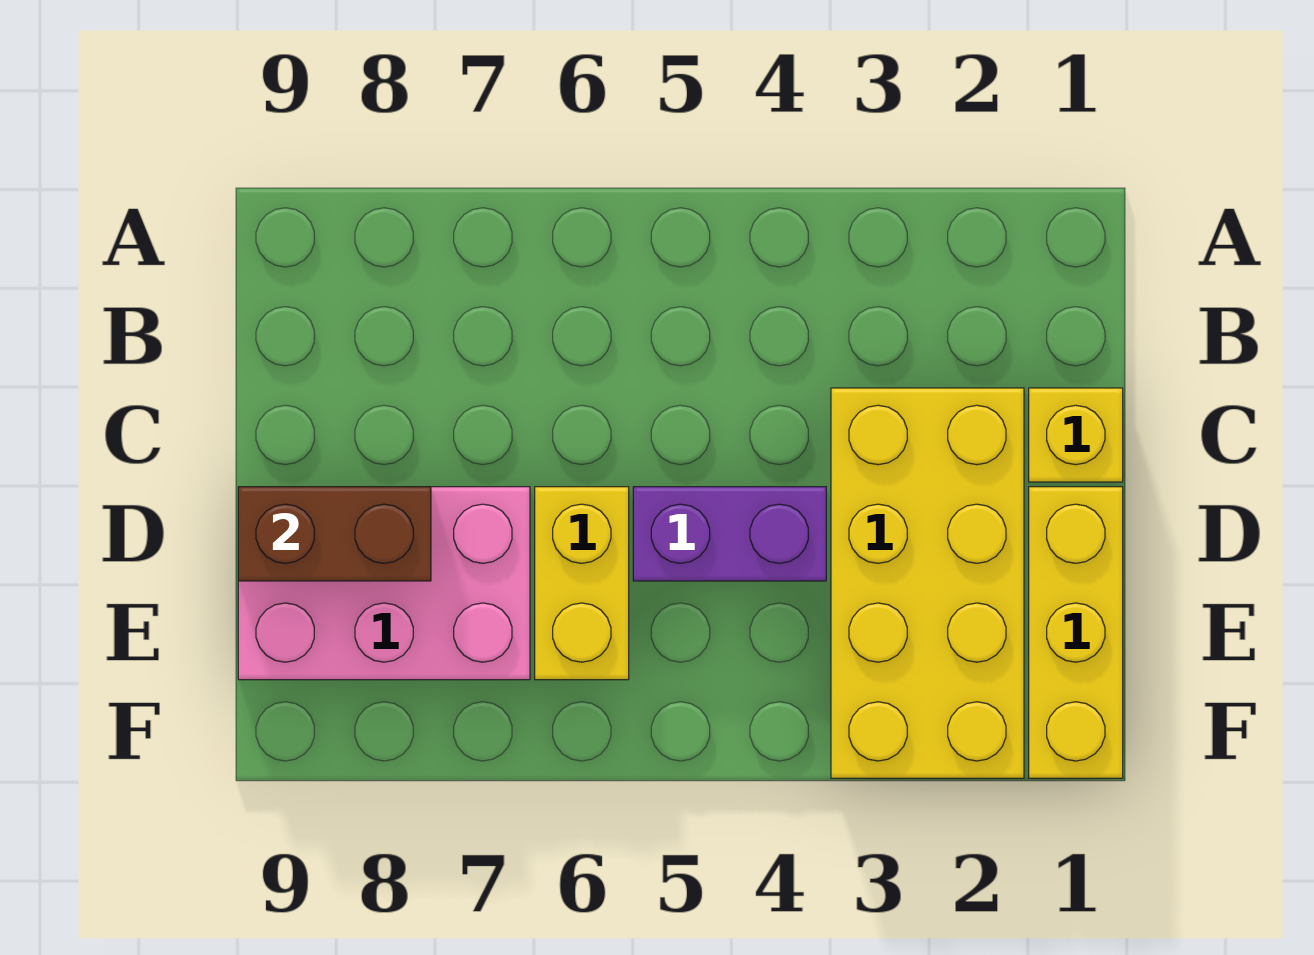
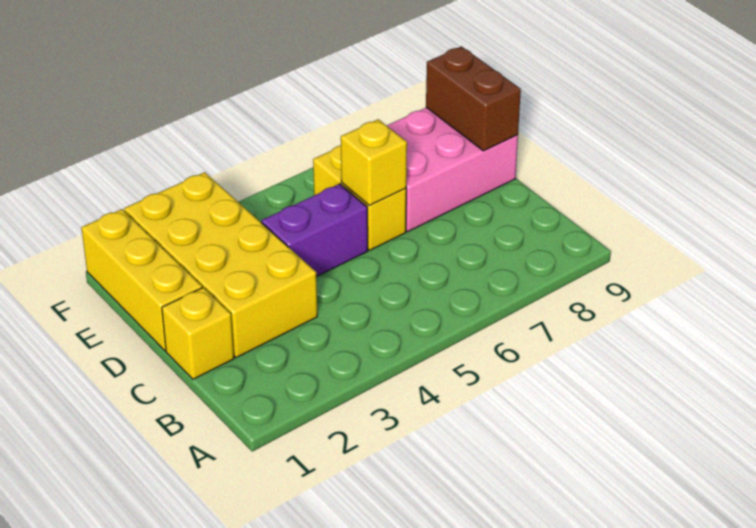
none -> yellow brick D6 level 2
brown brick D8:D9 level 2 -> brown brick D9:E9 level 2

